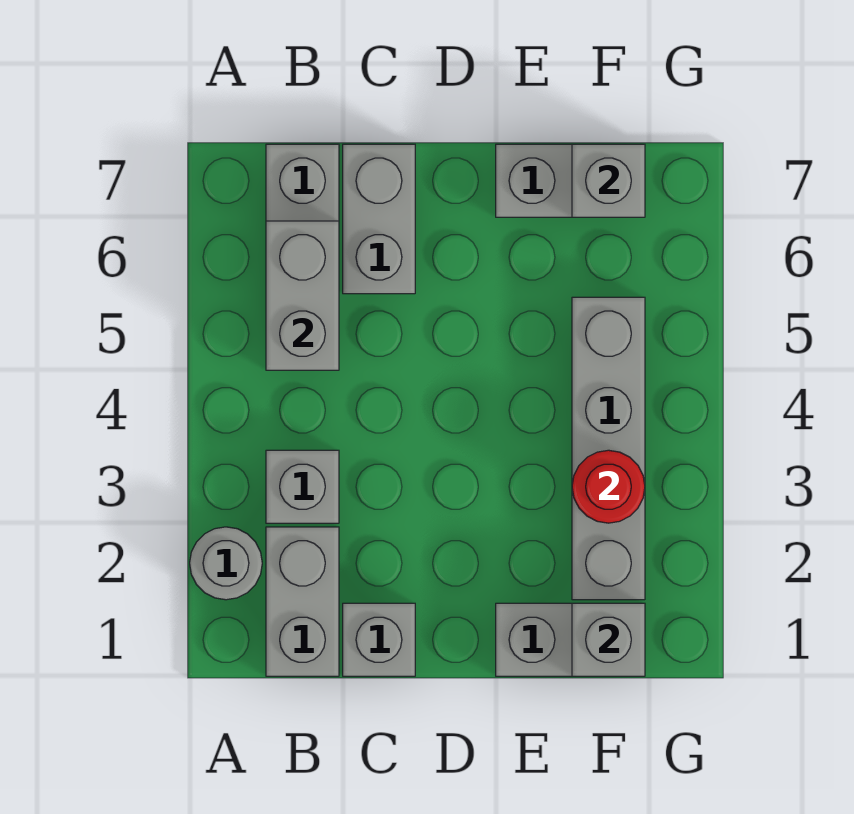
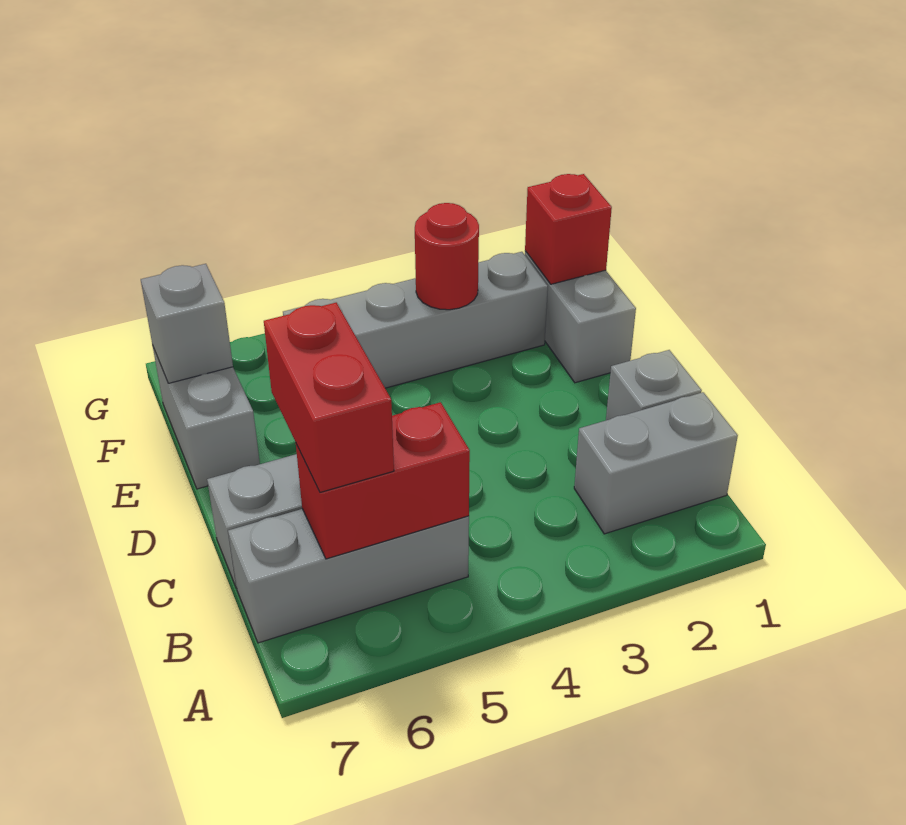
grey round brick A2 level 1 -> none
grey brick B3 level 1 -> none
grey brick B5:B6 level 2 -> red brick B5:B6 level 2
none -> red brick B6:C6 level 3
grey brick F1 level 2 -> red brick F1 level 2

